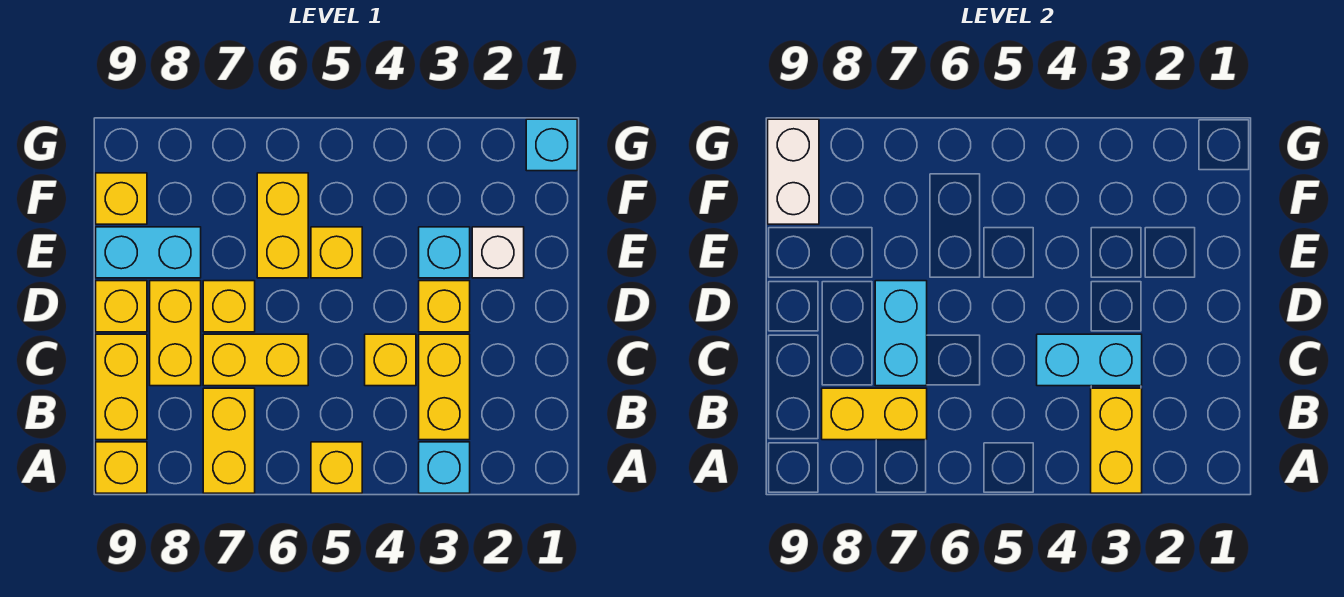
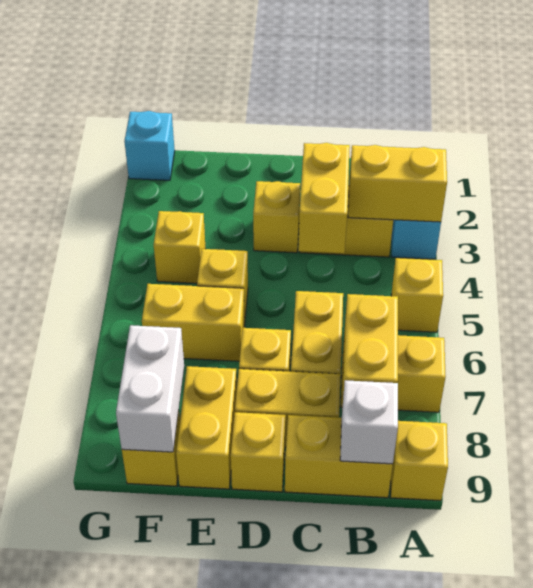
cyan brick C3:C4 level 2 -> yellow brick C3:C4 level 2
yellow brick C4 level 1 -> yellow brick F4 level 1
cyan brick C7:D7 level 2 -> none
white brick E2 level 1 -> white brick B9 level 2
cyan brick E3 level 1 -> none
cyan brick E8:E9 level 1 -> yellow brick E8:E9 level 1
white brick F9:G9 level 2 -> white brick F8:F9 level 2

